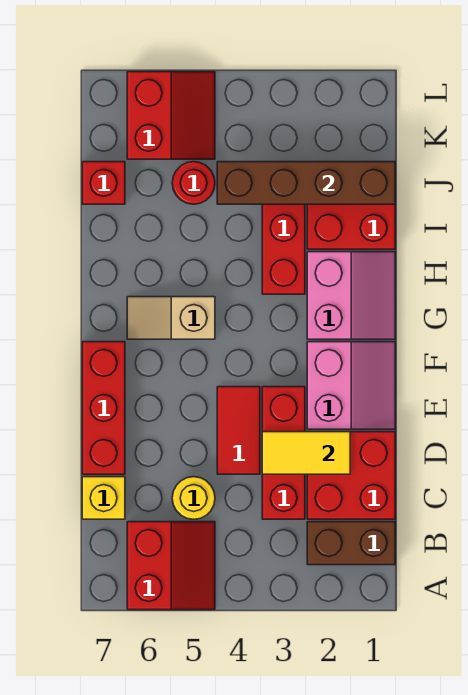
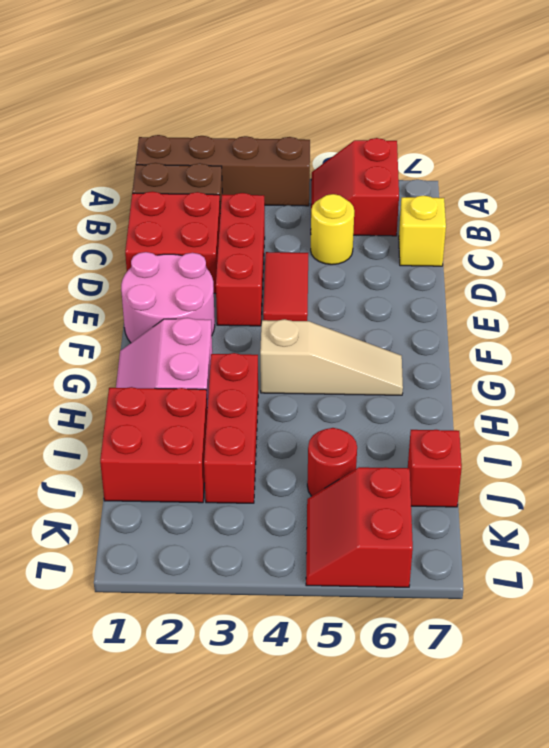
yellow tile D2:D3 level 2 -> none
red brick D7:F7 level 1 -> none
pink slope E1:F2 level 1 top 2 -> pink round brick E1:F2 level 1
tan slope G5:G6 level 1 top 5 -> tan slope G4:G6 level 1 top 4
brown brick J1:J4 level 2 -> brown brick A1:A4 level 1

